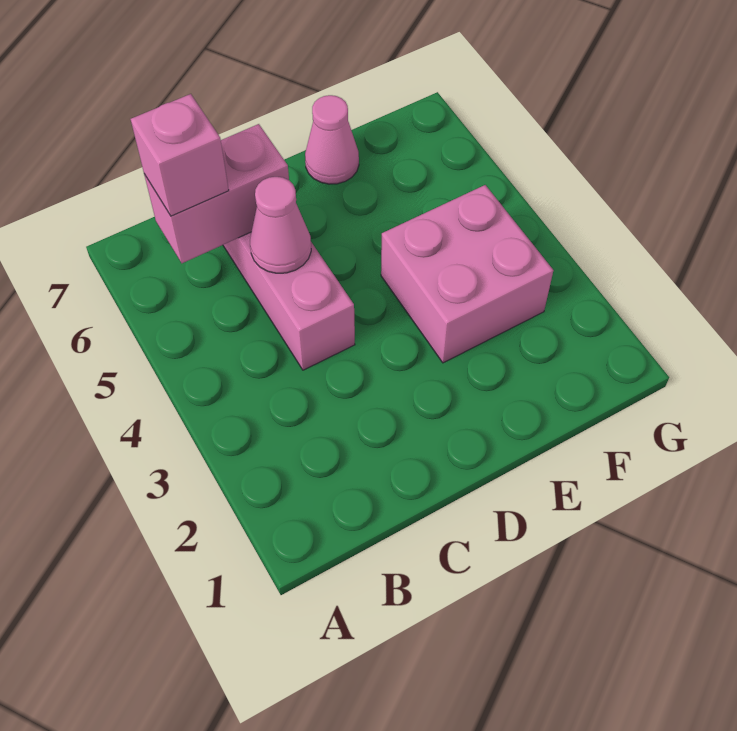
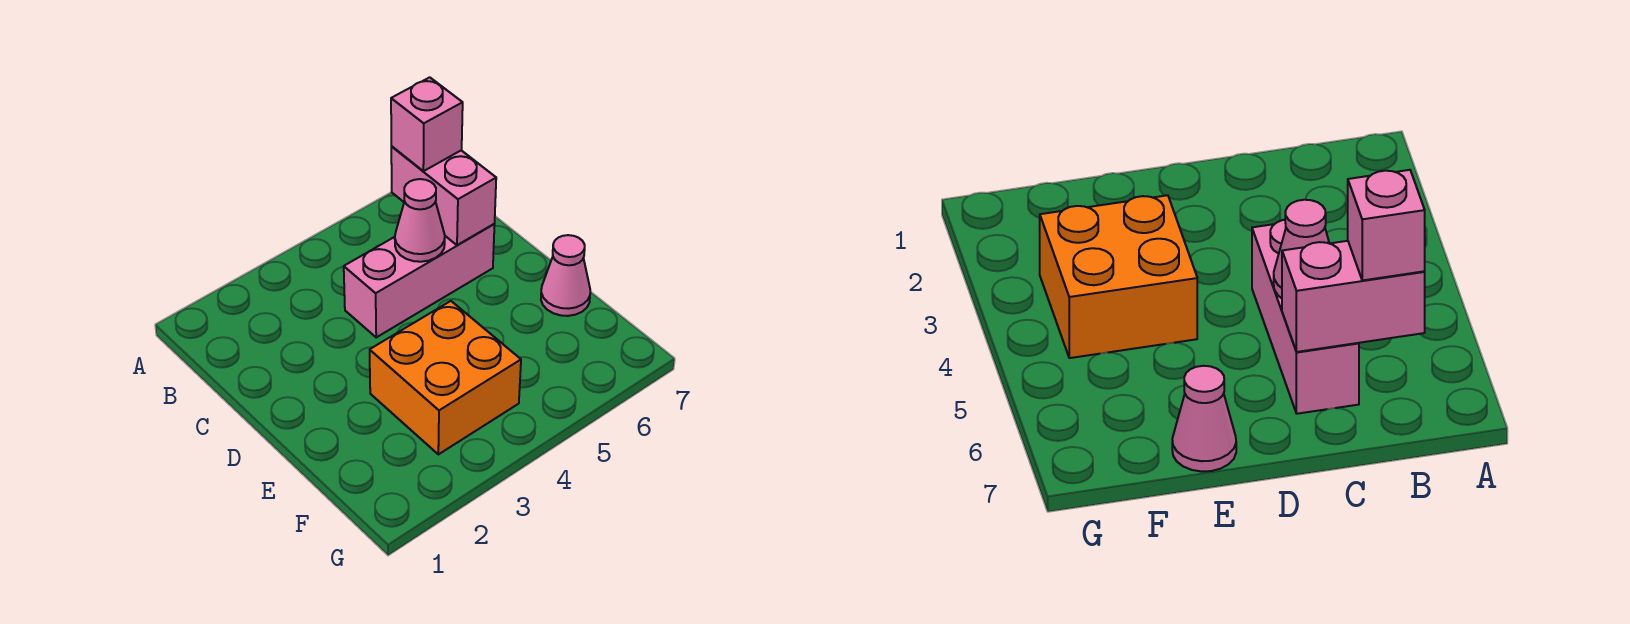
pink brick E3:F4 level 1 -> orange brick E3:F4 level 1

